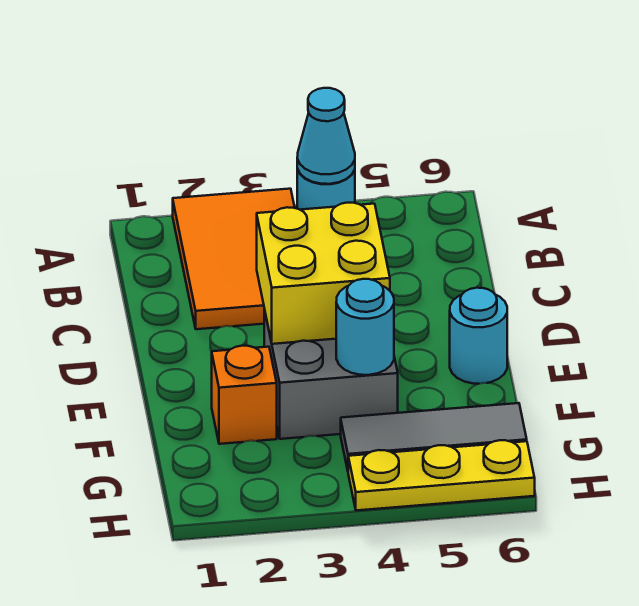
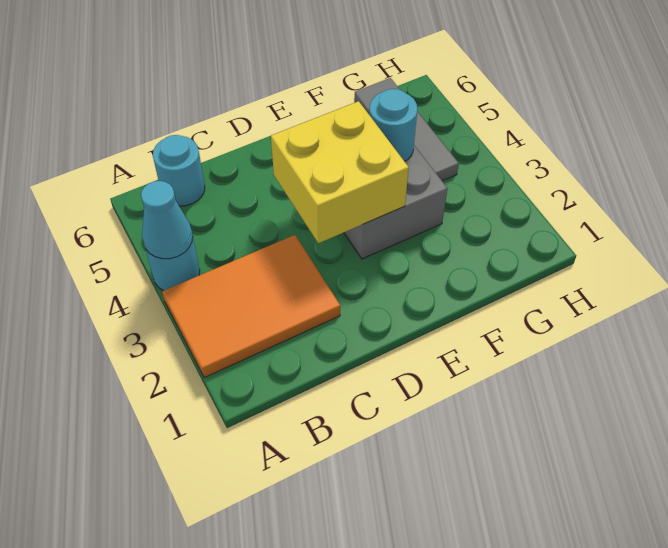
cyan round brick E6 level 1 -> cyan round brick B6 level 1
orange brick F2 level 1 -> none
yellow plate H4:H6 level 1 -> none

